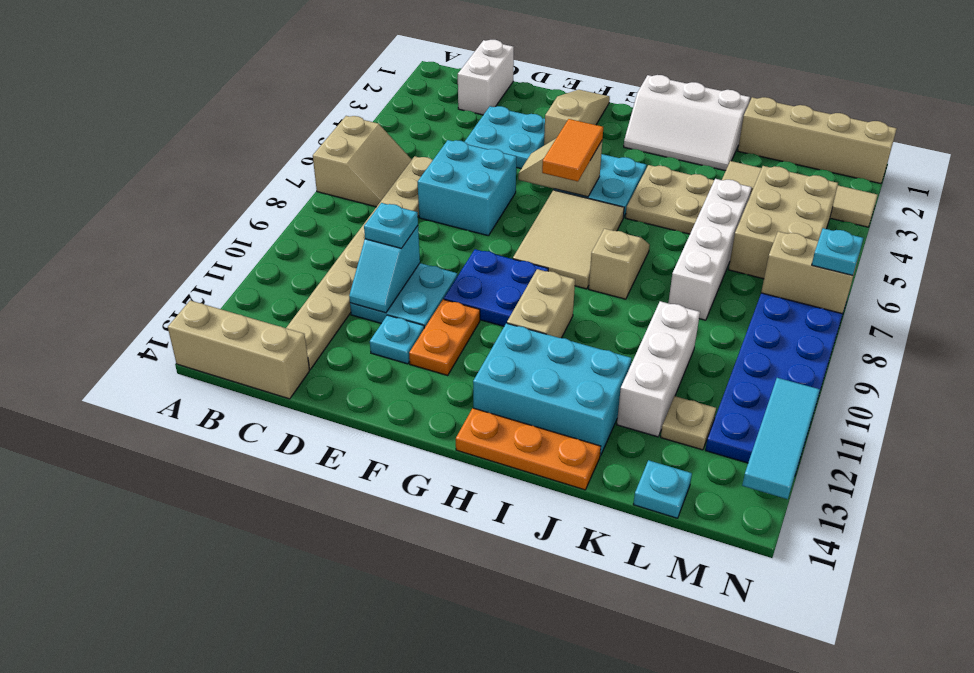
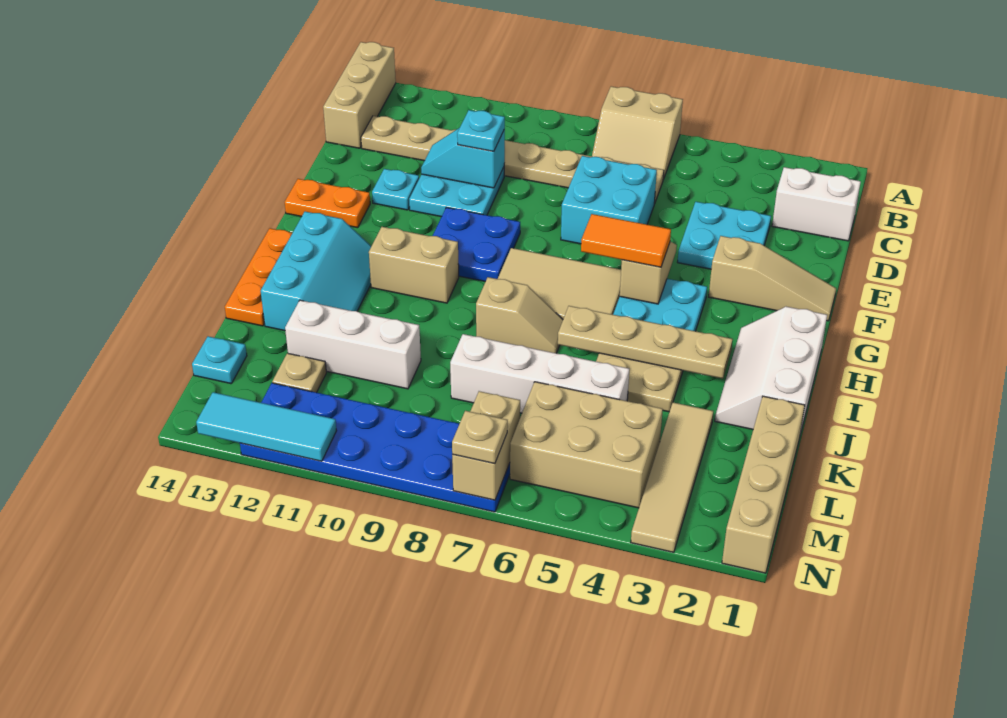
orange plate F11:F12 level 1 -> orange plate F13:F14 level 1
cyan brick H12:J13 level 1 -> cyan slope H12:J13 level 1 top 13
none -> tan plate I3:I6 level 2
cyan plate N7 level 3 -> tan plate N7 level 3

